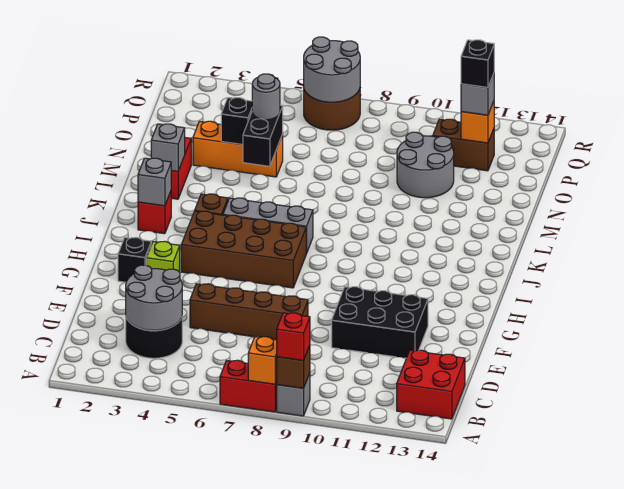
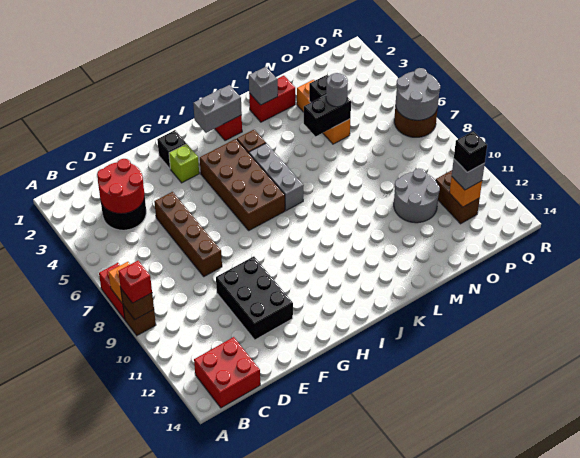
grey brick A9 level 1 -> brown brick A9 level 1
grey round brick C3:D4 level 2 -> red round brick C3:D4 level 2
grey brick J2 level 2 -> grey brick I2:J2 level 2

